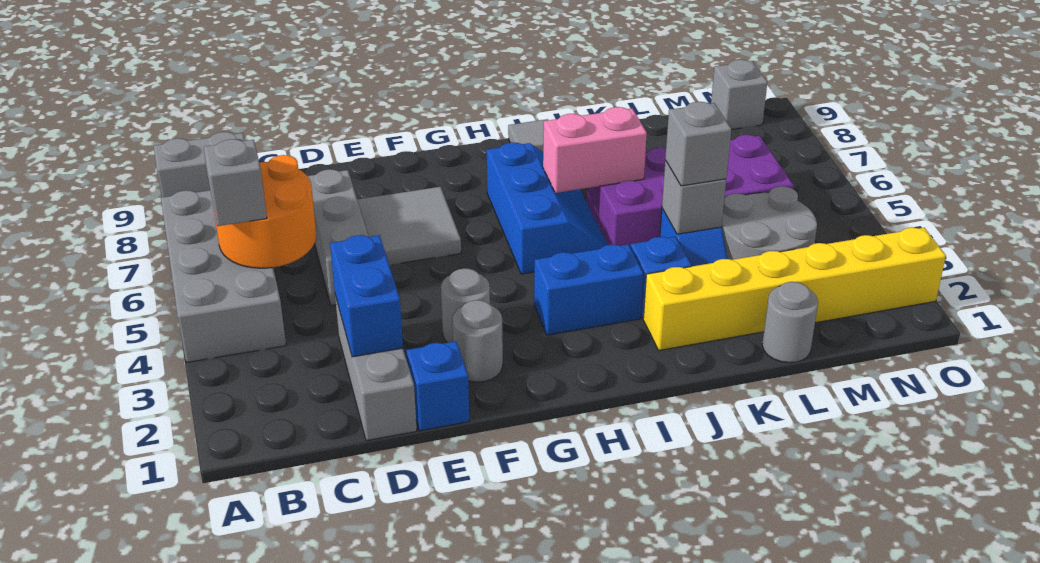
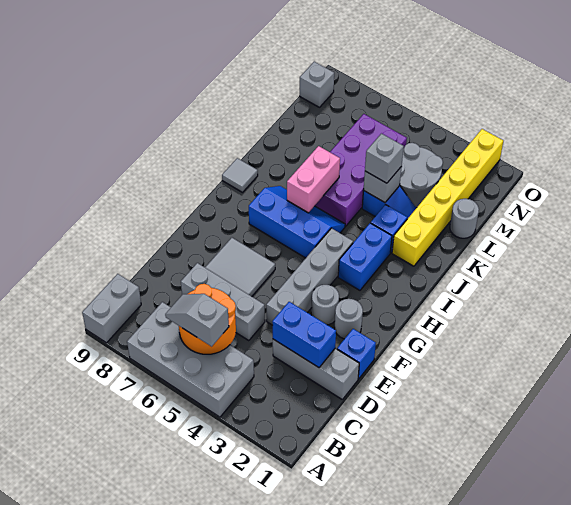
none -> grey brick E4:H4 level 1

